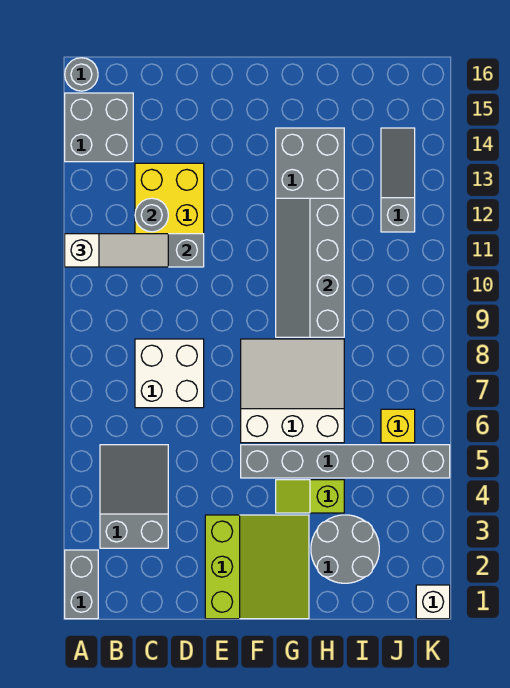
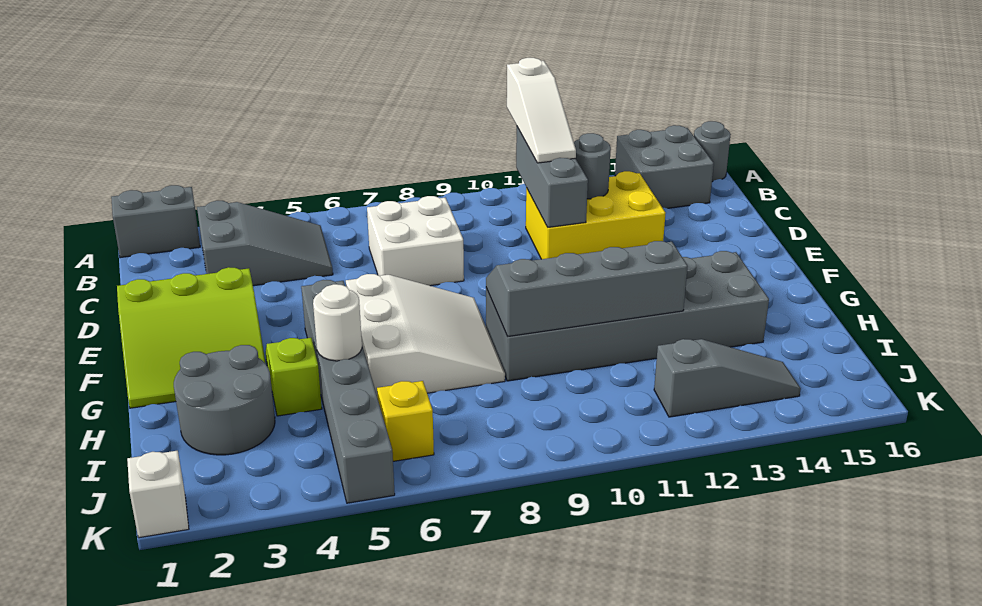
none -> white round brick H5 level 2

